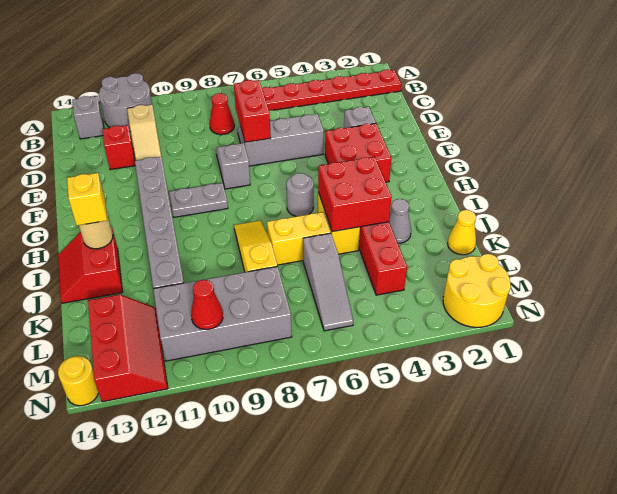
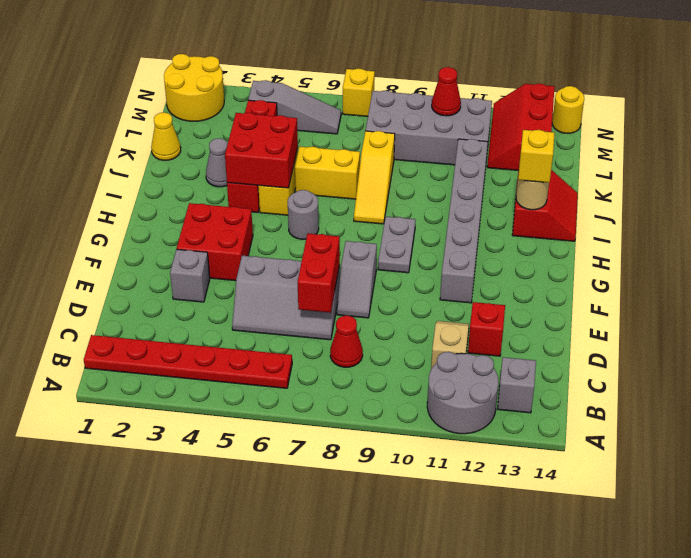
grey plate G9:G10 level 1 -> grey plate G9:H9 level 1
grey slope K6:M6 level 1 top K -> grey slope M4:M6 level 1 top 4
none -> yellow brick N7 level 1

